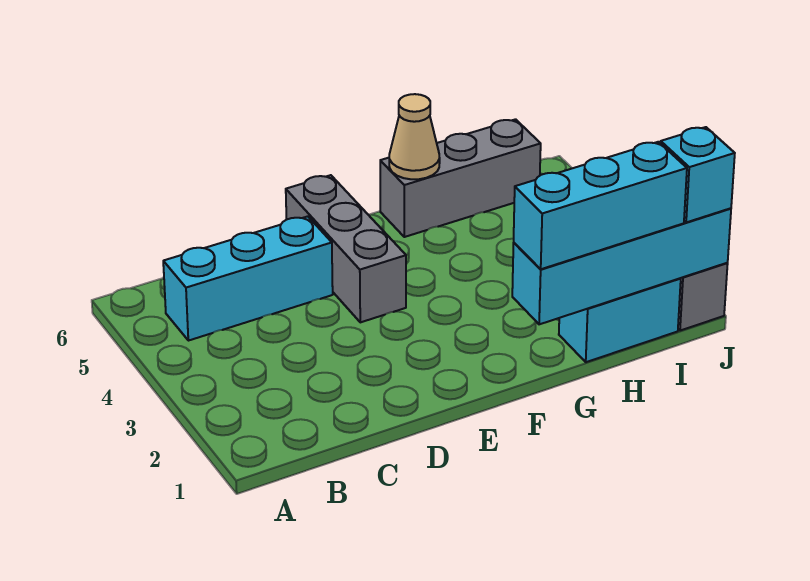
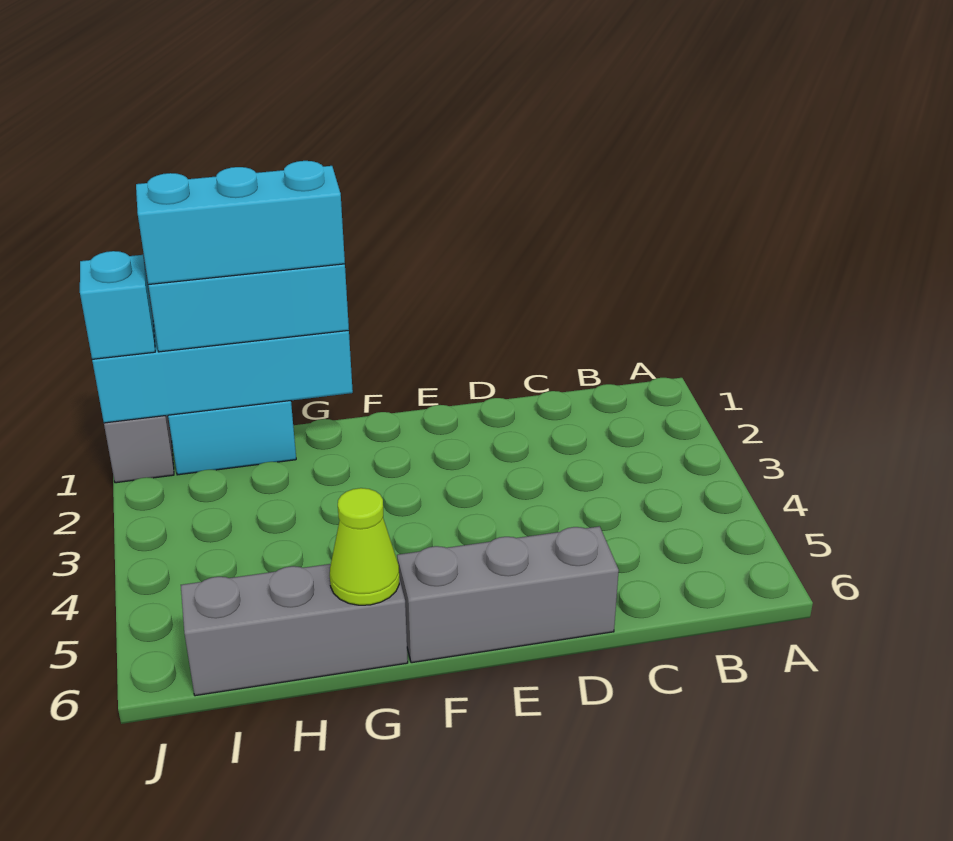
cyan brick B5:D5 level 1 -> cyan brick G1:I1 level 4
grey brick E4:E6 level 1 -> grey brick D6:F6 level 1
tan cone G6 level 2 -> lime cone G6 level 2

